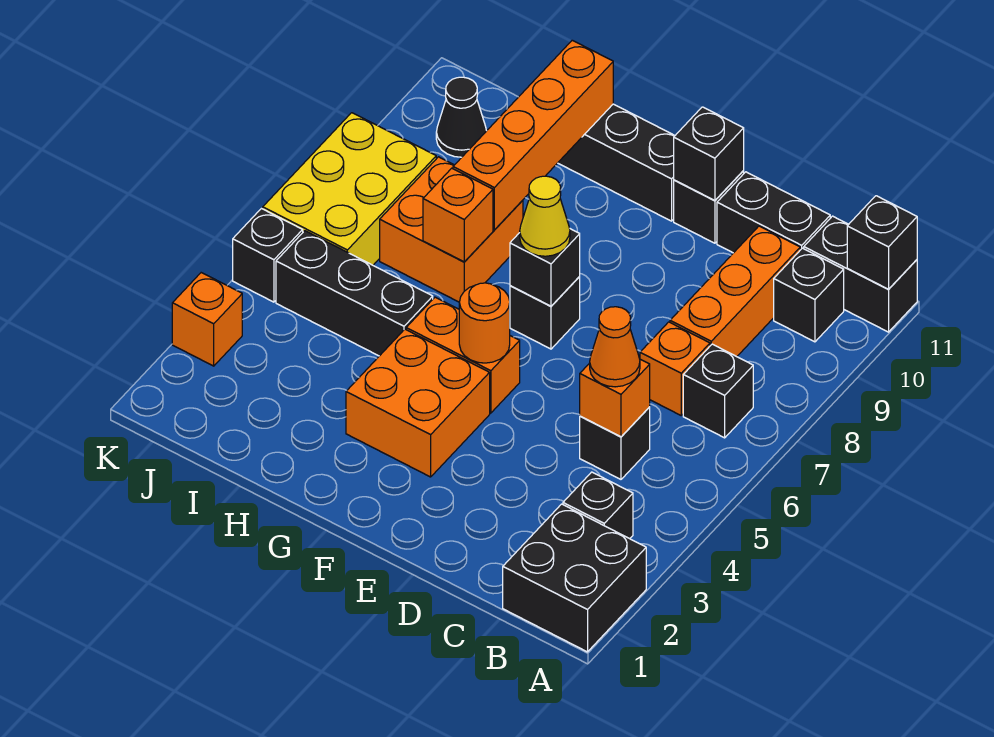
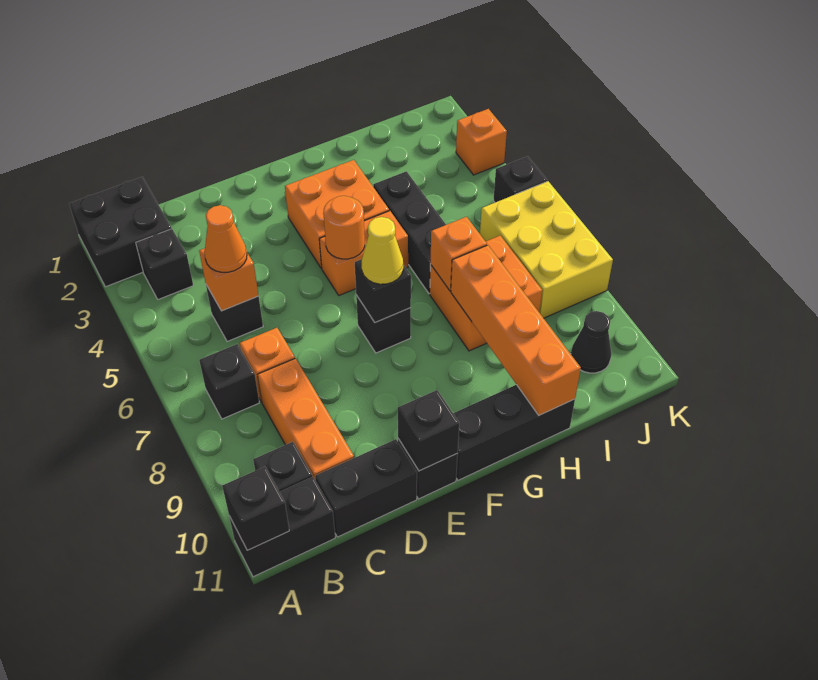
black brick H5:J5 level 1 -> black brick H4:H6 level 1

